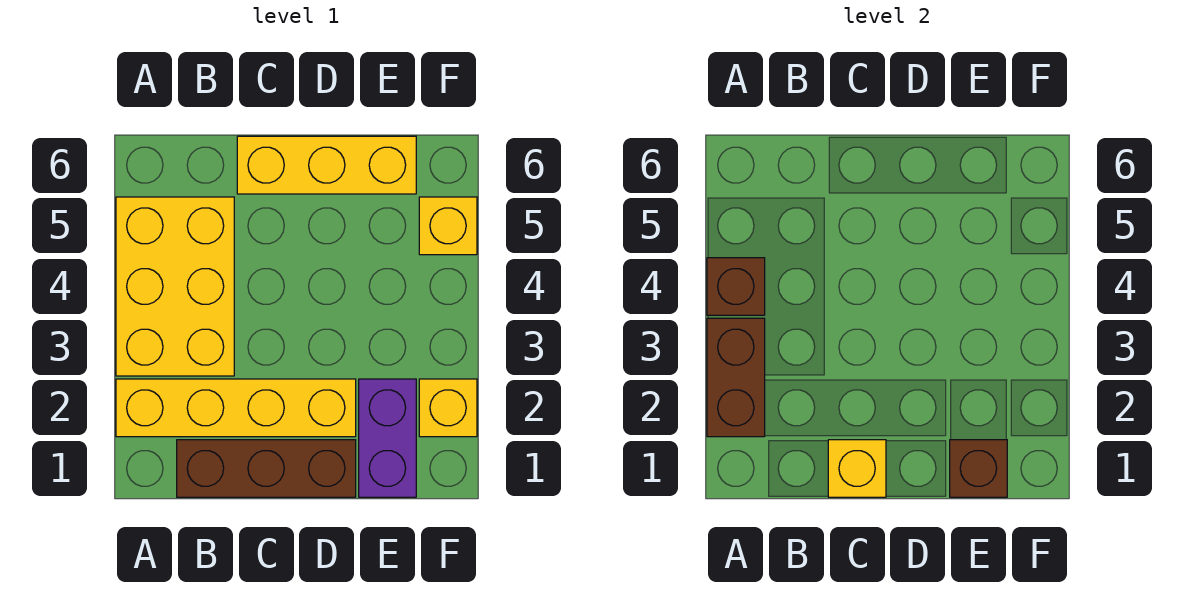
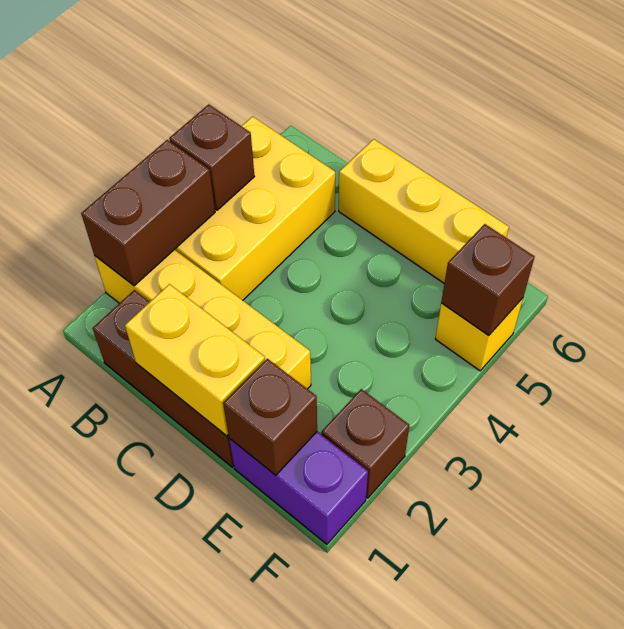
yellow brick C1 level 2 -> yellow brick C1:D1 level 2
purple brick E1:E2 level 1 -> purple brick E1:F1 level 1
yellow brick F2 level 1 -> brown brick F2 level 1
none -> brown brick F5 level 2

